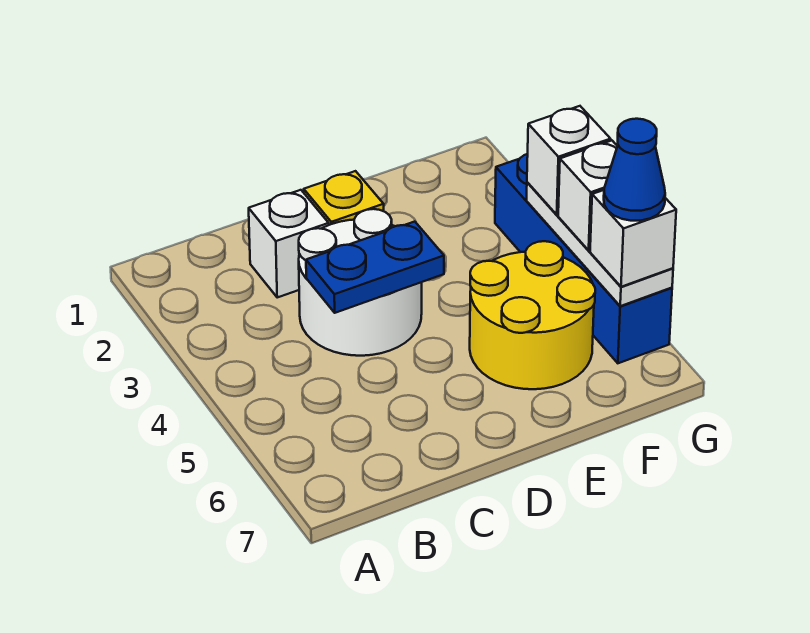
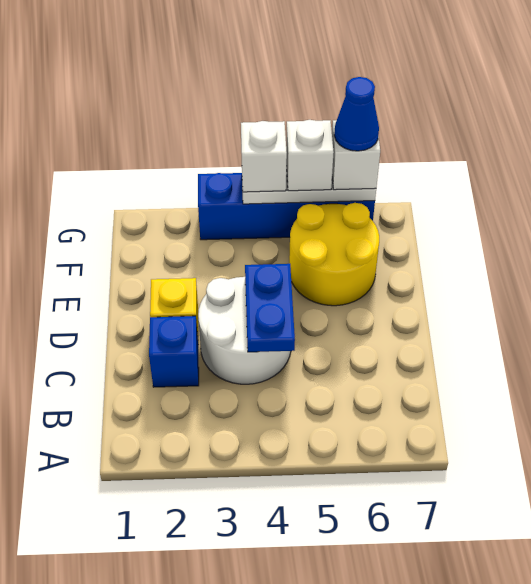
white brick C2 level 1 -> blue brick C2 level 1

